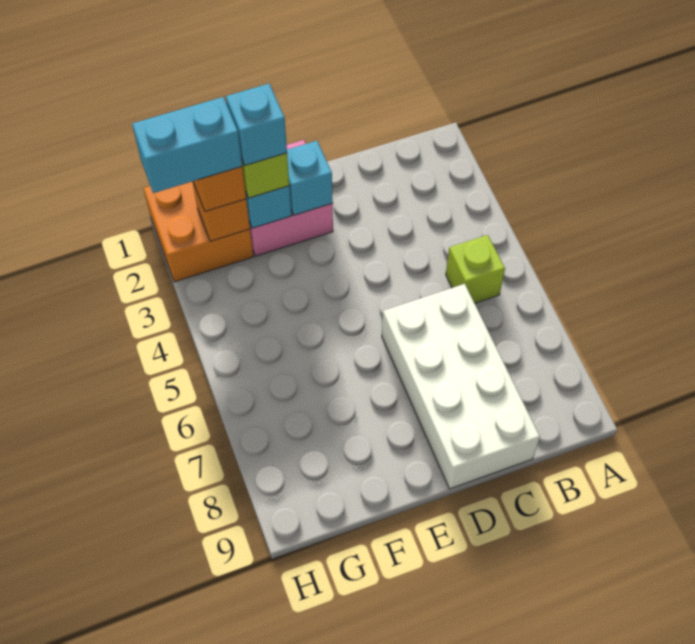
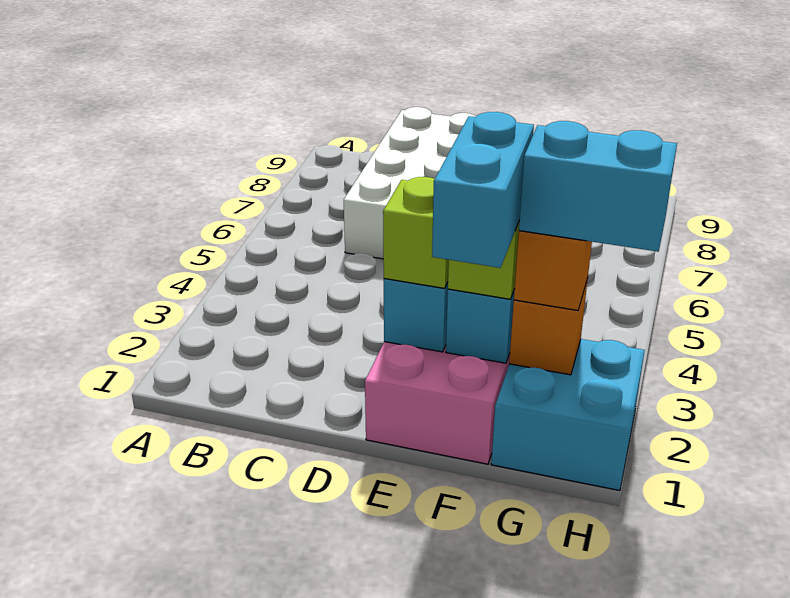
lime brick B5 level 1 -> lime brick E2 level 3
cyan brick F2 level 4 -> cyan brick F1:F2 level 4
orange brick G1:H2 level 1 -> cyan brick G1:H2 level 1

